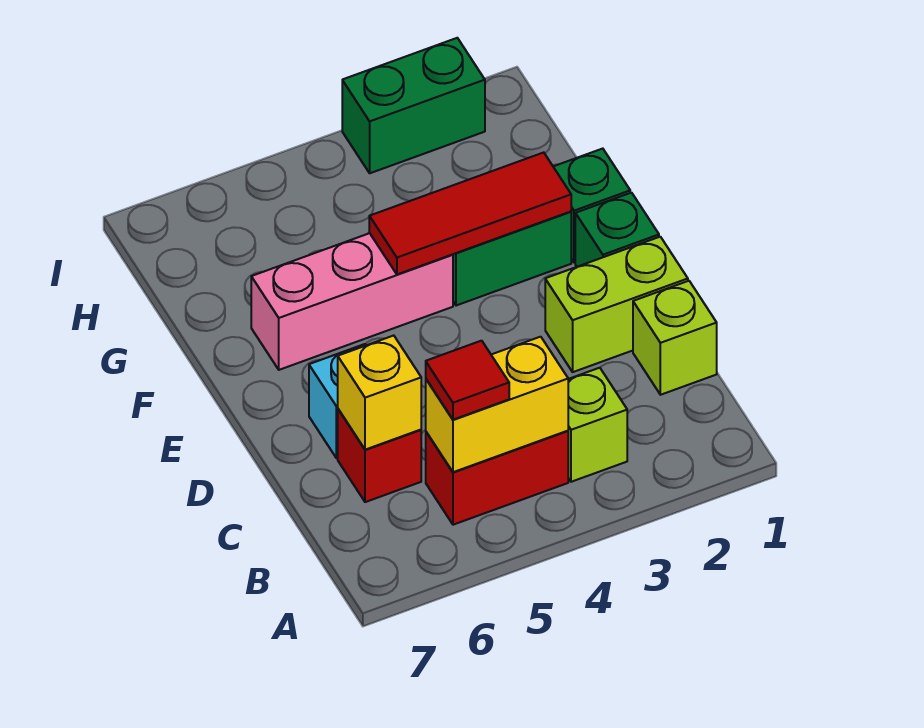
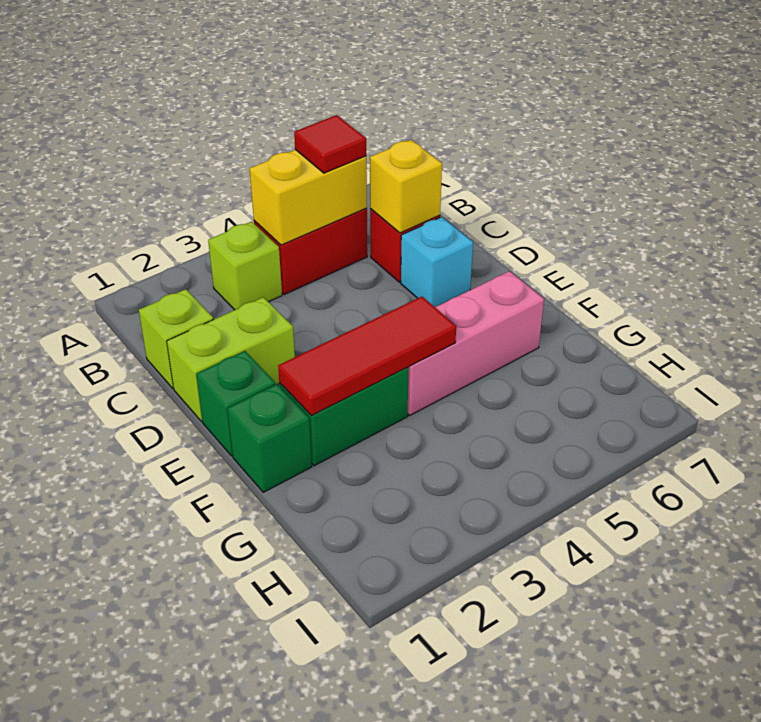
green brick I2:I3 level 1 -> none

